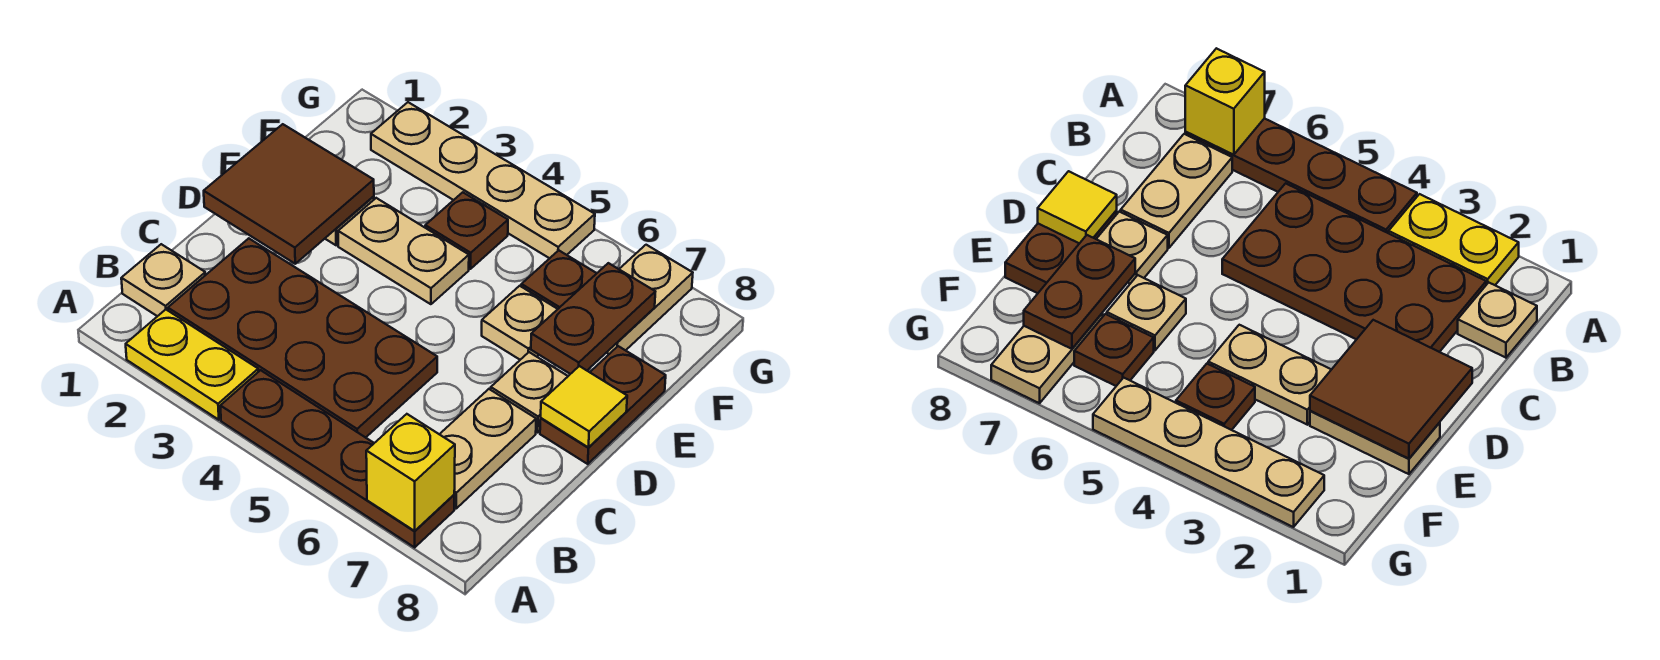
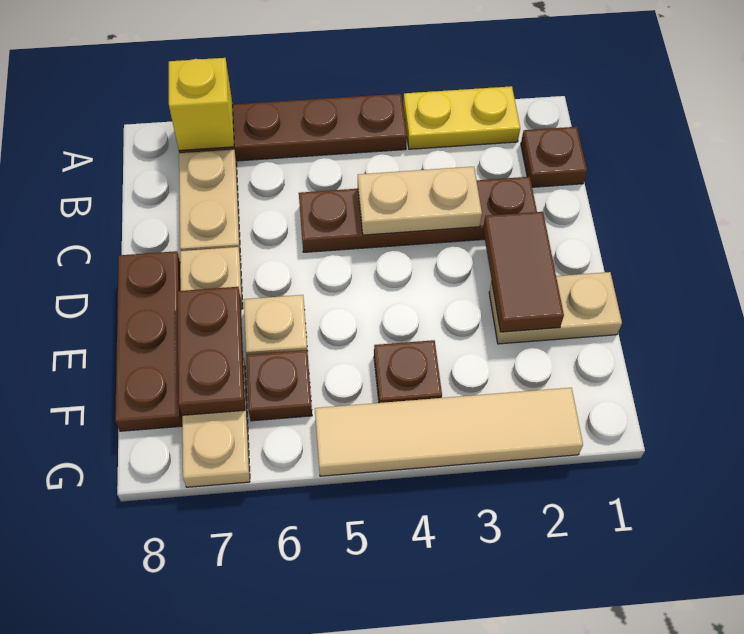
tan plate B1 level 1 -> brown plate B1 level 1
brown plate B2:C5 level 1 -> brown plate C2:C5 level 1
brown tile D1:E2 level 2 -> brown tile D2:E2 level 2
brown plate D8:E8 level 1 -> brown plate D8:F8 level 1
yellow tile D8 level 2 -> none
tan plate E3:E4 level 1 -> tan plate C3:C4 level 2
tan plate G2:G5 level 1 -> tan tile G2:G5 level 1

